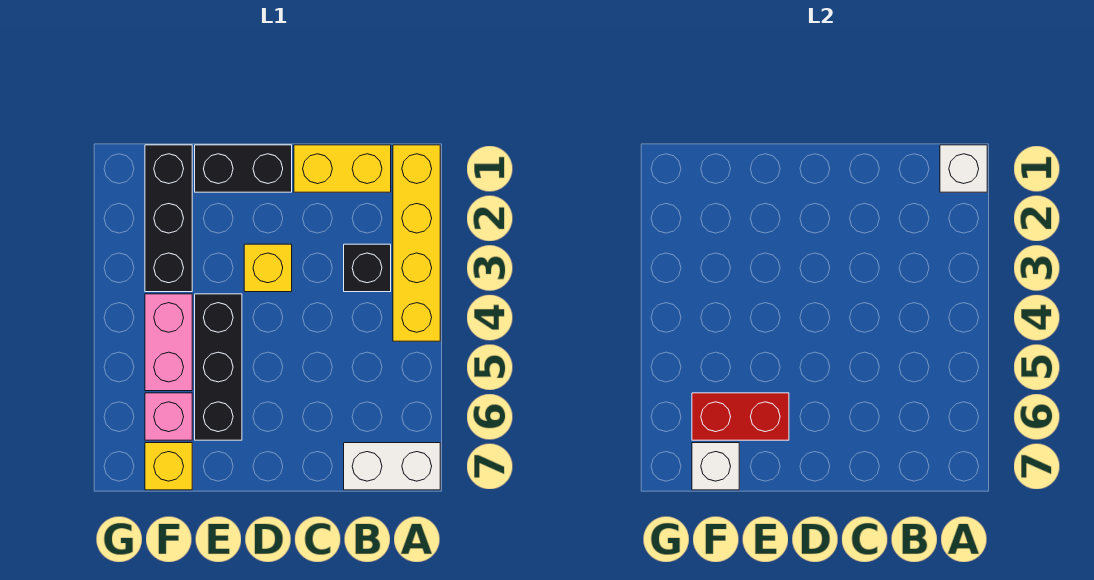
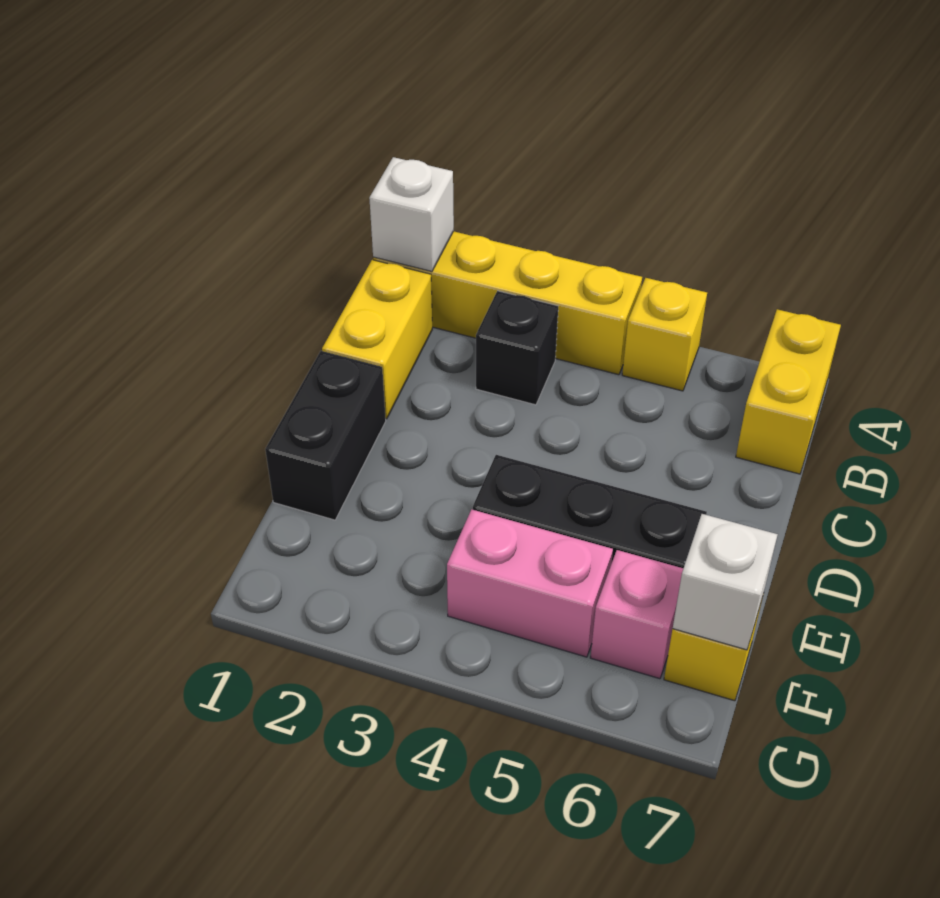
white brick A7:B7 level 1 -> yellow brick A7:B7 level 1
yellow brick D3 level 1 -> yellow brick A5 level 1
red brick E6:F6 level 2 -> none
black brick F1:F3 level 1 -> none

